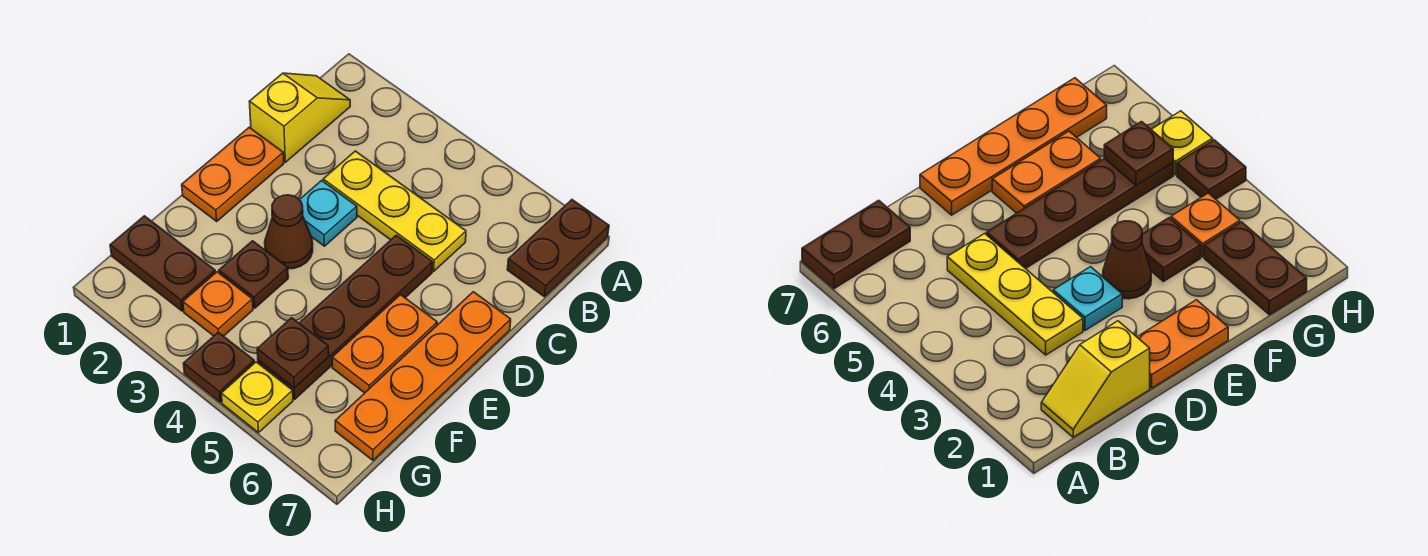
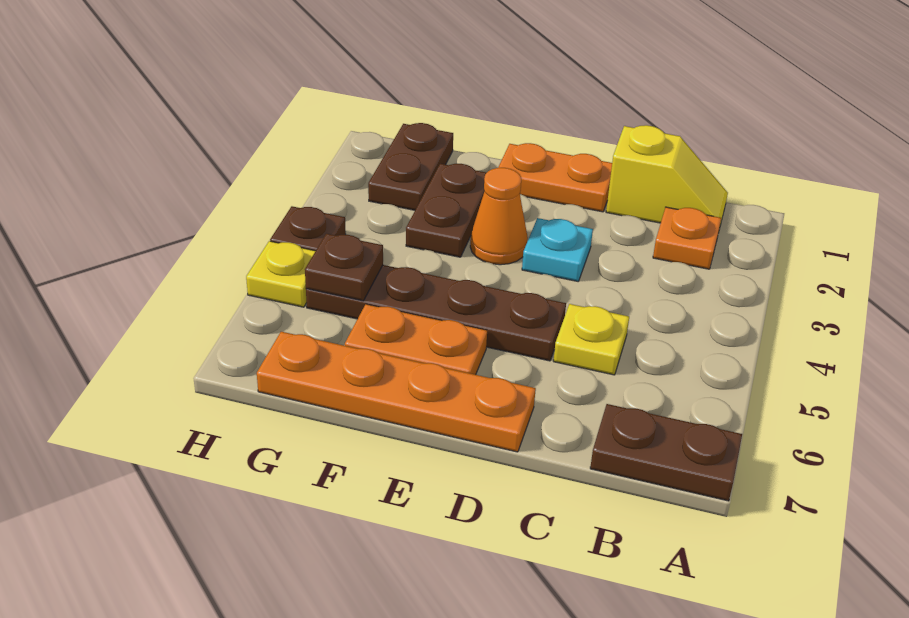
yellow plate C3:C5 level 1 -> yellow plate C5 level 1
brown cone E3 level 1 -> orange cone E3 level 1
brown plate F3 level 1 -> brown plate F2:F3 level 1
orange plate G3 level 1 -> orange plate B2 level 1

